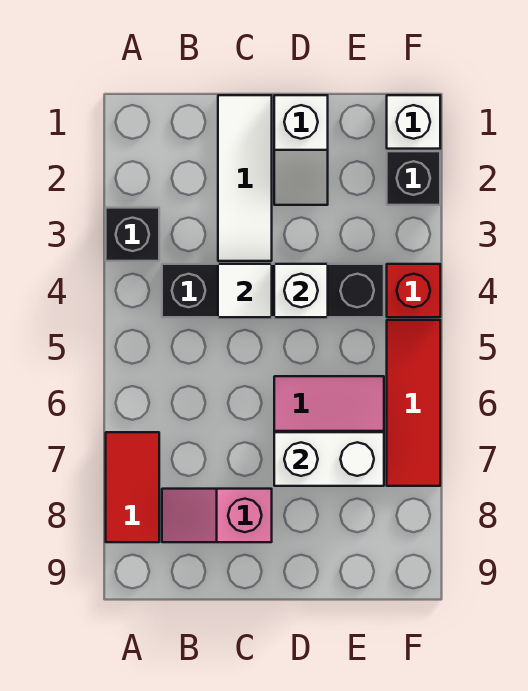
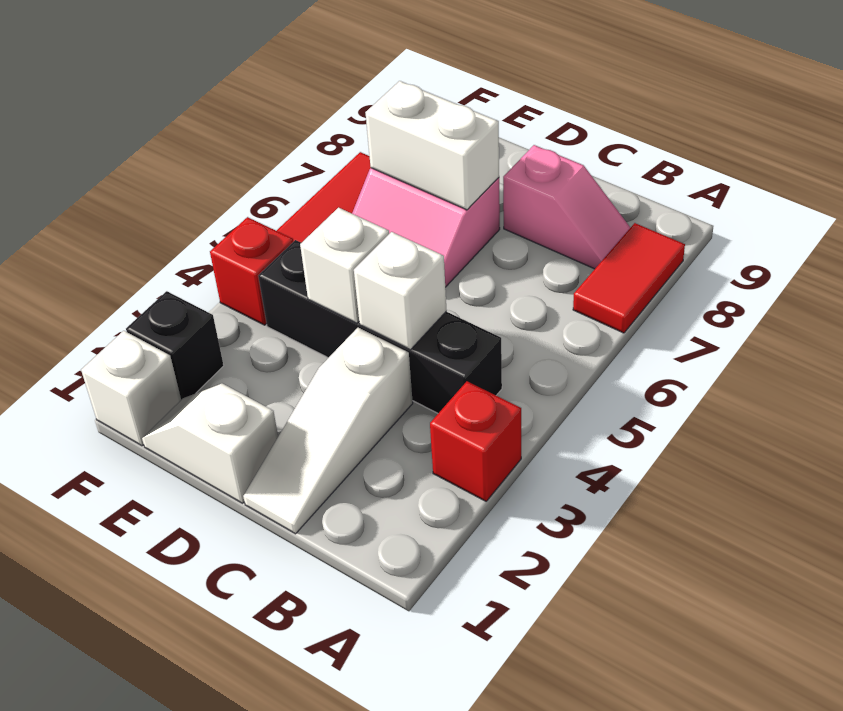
black brick A3 level 1 -> red brick A3 level 1
white tile C1:C3 level 1 -> white slope C1:C3 level 1 top 3
white tile C4 level 2 -> white brick C4 level 2
white slope D1:D2 level 1 top 1 -> white slope D1:E1 level 1 top D

